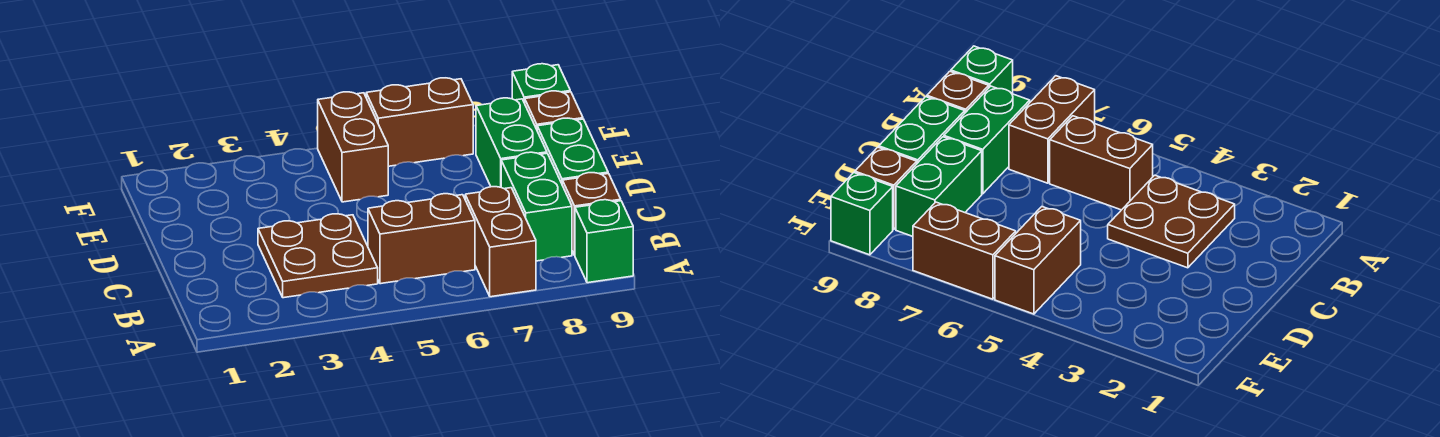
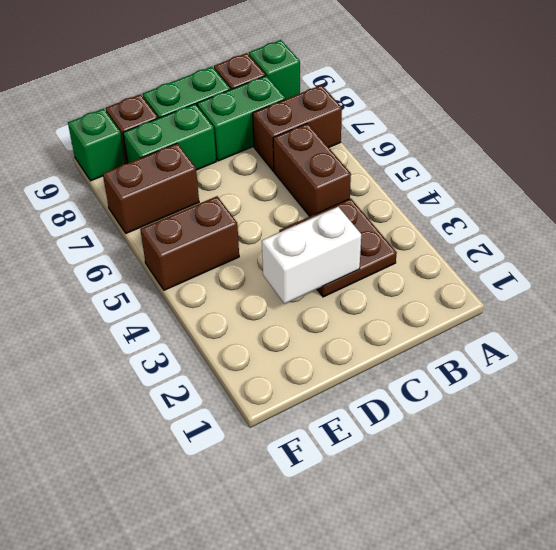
none -> white brick C3:D3 level 2
brown brick F6:F7 level 1 -> brown brick E7:F7 level 1

